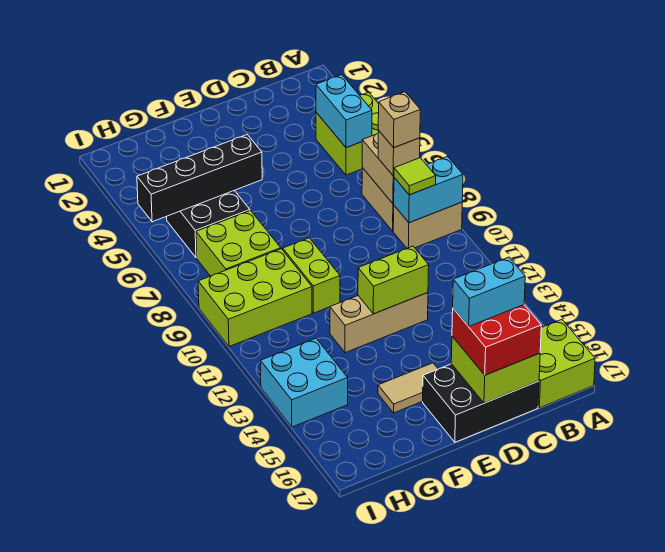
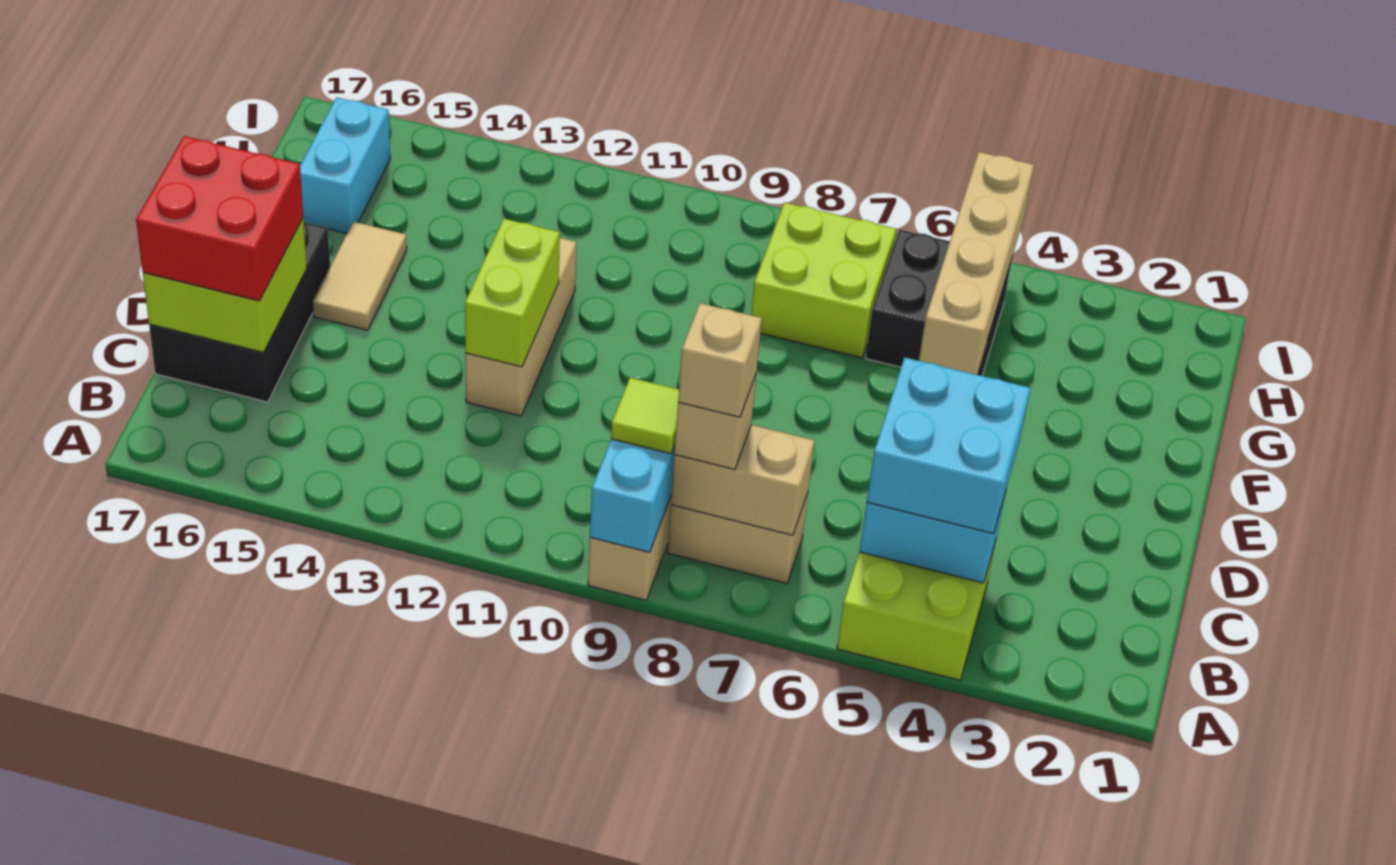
lime brick A16:B17 level 1 -> none
cyan brick C16:D16 level 4 -> cyan brick G16:H16 level 1
black brick F5:I5 level 2 -> tan brick F5:I5 level 2
lime brick F9:F10 level 1 -> none
lime brick G9:I10 level 1 -> none
cyan brick H13:I14 level 1 -> cyan brick B4:C5 level 3

